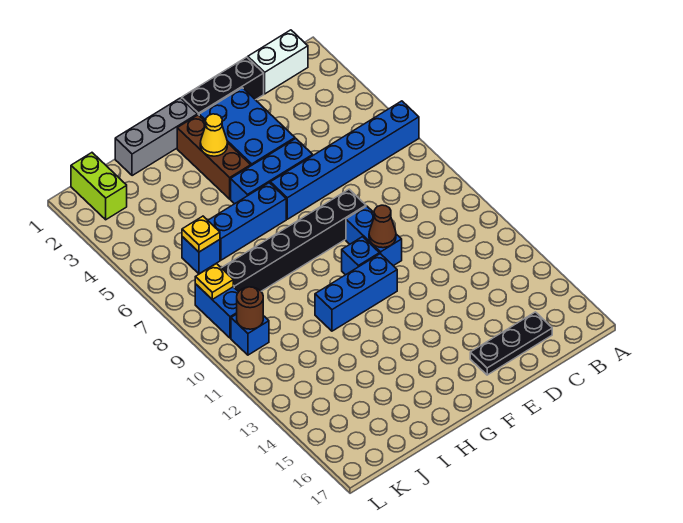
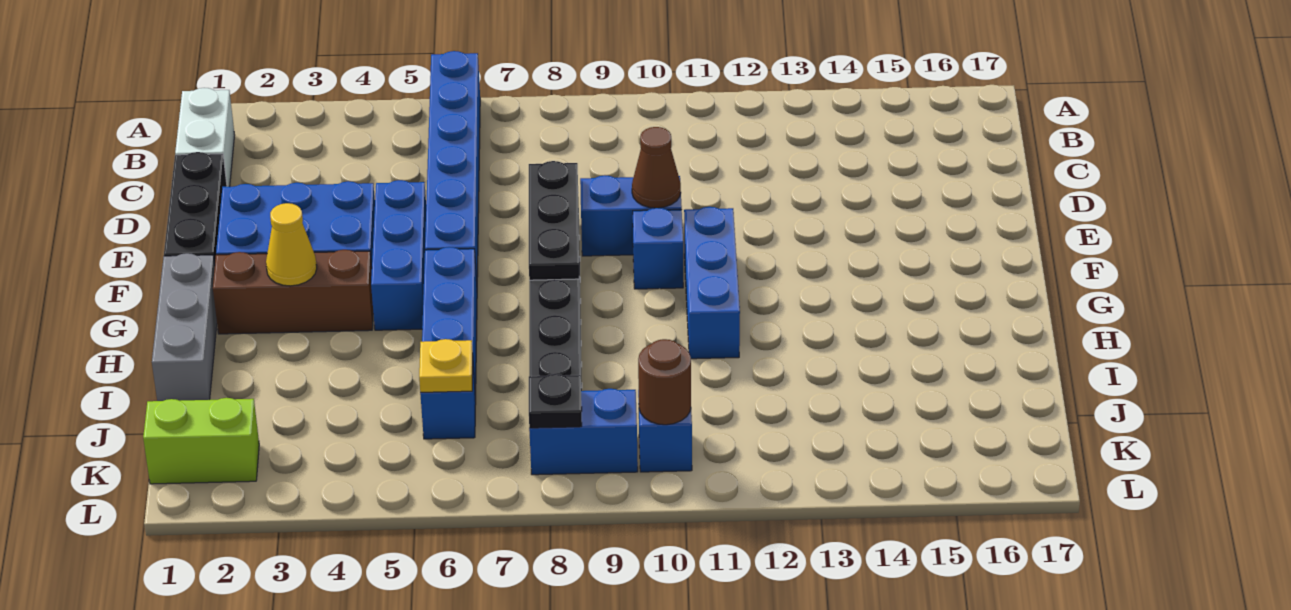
black plate C16:E16 level 1 -> black plate E8:G8 level 2
yellow plate K8 level 2 -> black plate K8 level 2

